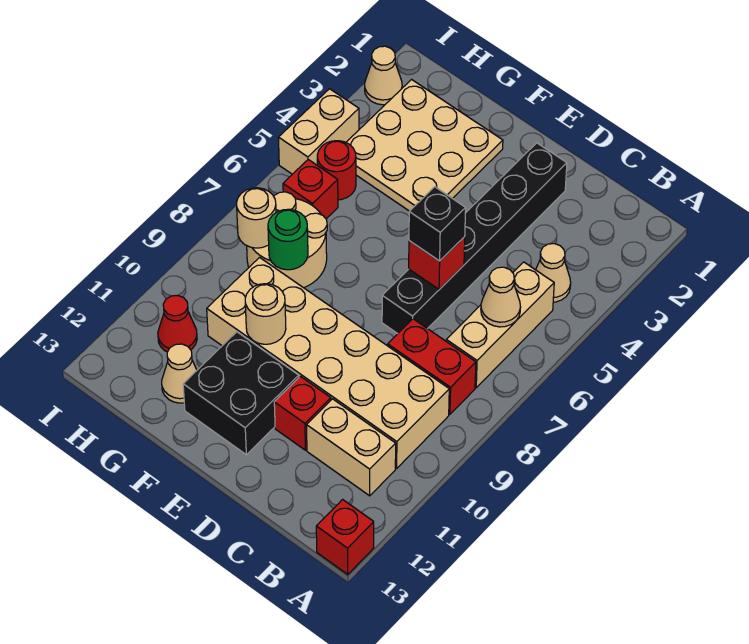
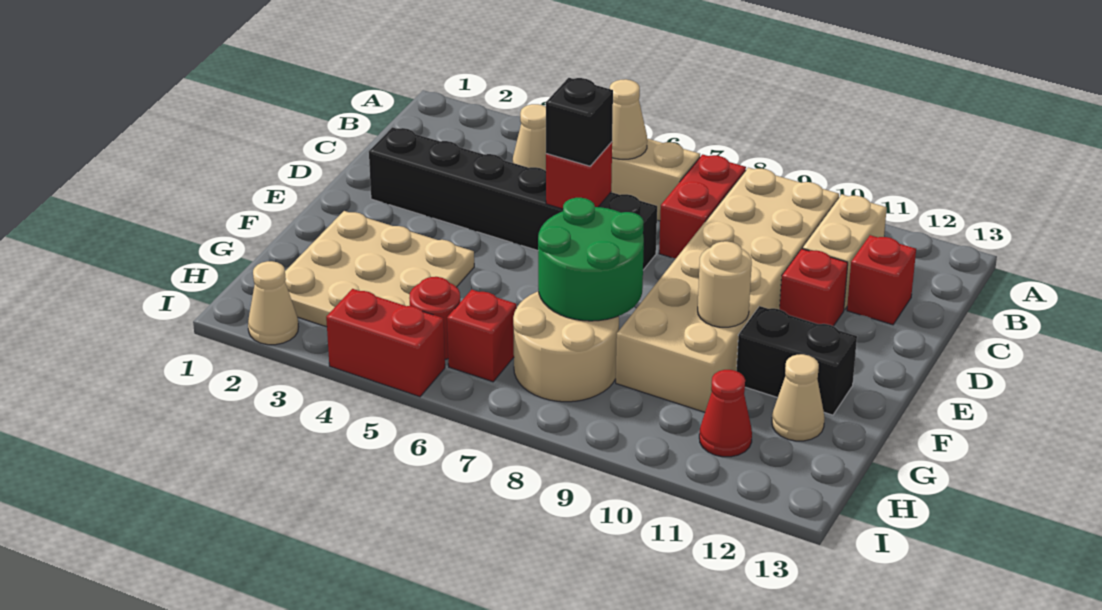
red brick A13 level 1 -> red brick C12 level 1
black brick E11:F12 level 1 -> black brick F11:F12 level 1
green round brick G8 level 2 -> green round brick F7:G8 level 2
tan round brick H8 level 2 -> none
tan brick I4:I5 level 1 -> red brick I4:I5 level 1

